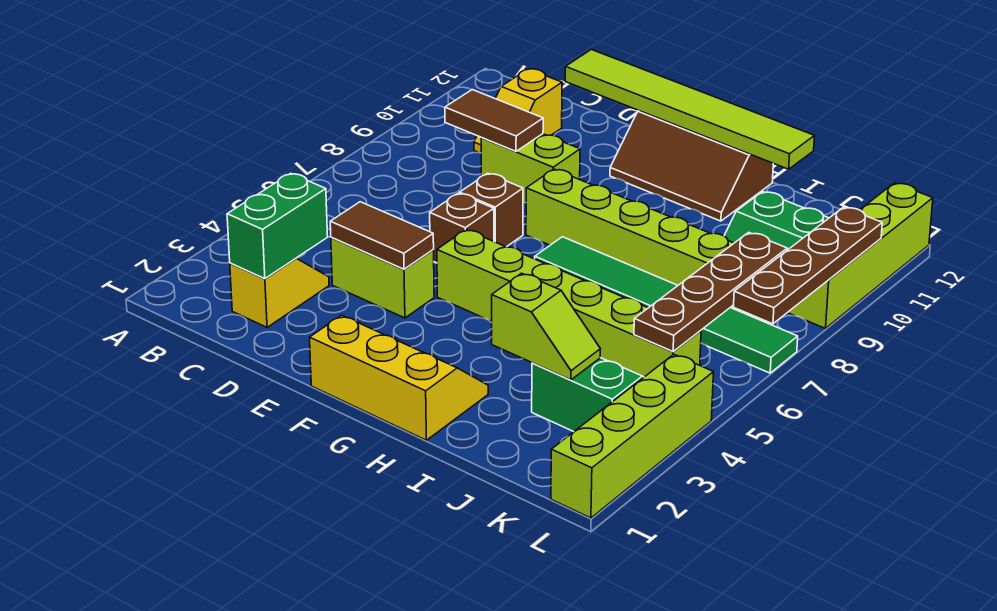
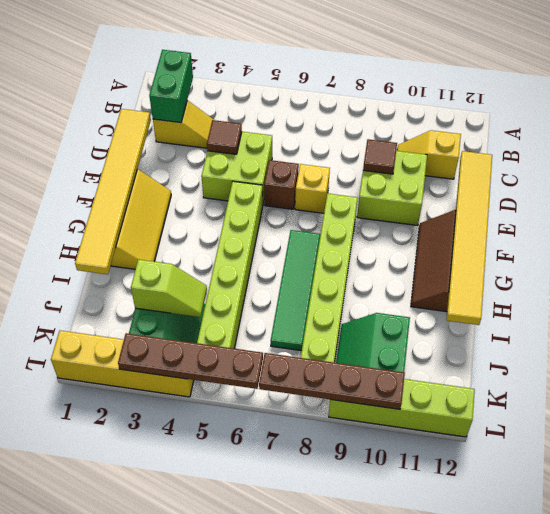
green brick C2:C3 level 2 -> green brick B2:C2 level 2
brown tile C9:D9 level 2 -> brown tile D9 level 2
none -> yellow tile D1:I1 level 2
lime brick D4:E4 level 1 -> lime brick D4:E5 level 1
brown tile D4:E4 level 2 -> brown tile D4 level 2
lime brick D9:E9 level 1 -> lime brick D9:E10 level 1
lime tile D12:I12 level 2 -> yellow tile D12:I12 level 2
brown brick E7 level 1 -> yellow brick E7 level 1
green tile G7:L7 level 1 -> green tile G7:J7 level 1
lime slope I3:J3 level 2 top I -> lime slope J3:J4 level 2 top 3
brown plate K5:K8 level 2 -> brown plate L3:L6 level 2
lime brick L1:L4 level 1 -> yellow brick L1:L4 level 1

